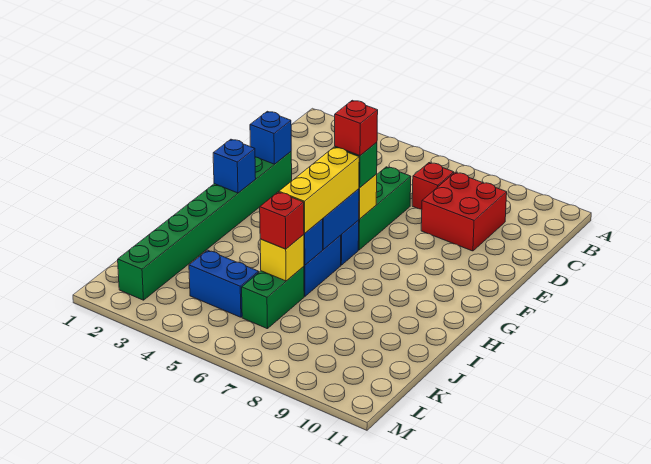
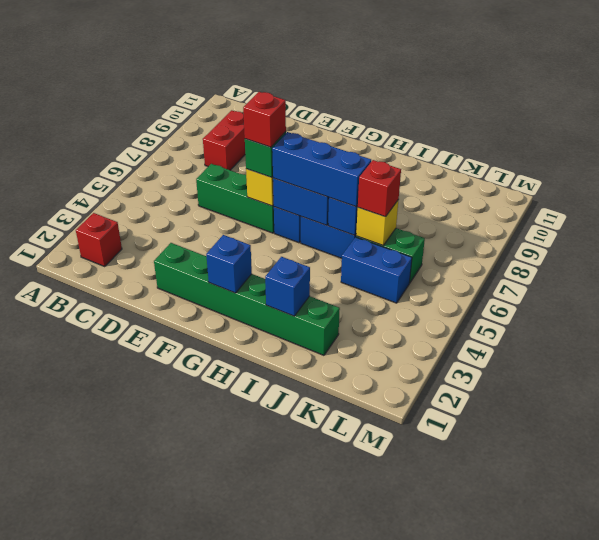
red brick C7 level 1 -> red brick B2 level 1
red brick C8:D9 level 1 -> red brick C8:C9 level 1
green brick E2:L2 level 1 -> green brick E2:J2 level 1
blue brick E2 level 2 -> blue brick I2 level 2
yellow brick G6:I6 level 3 -> blue brick G6:I6 level 3
blue brick K4:K5 level 1 -> blue brick J5:K5 level 1

